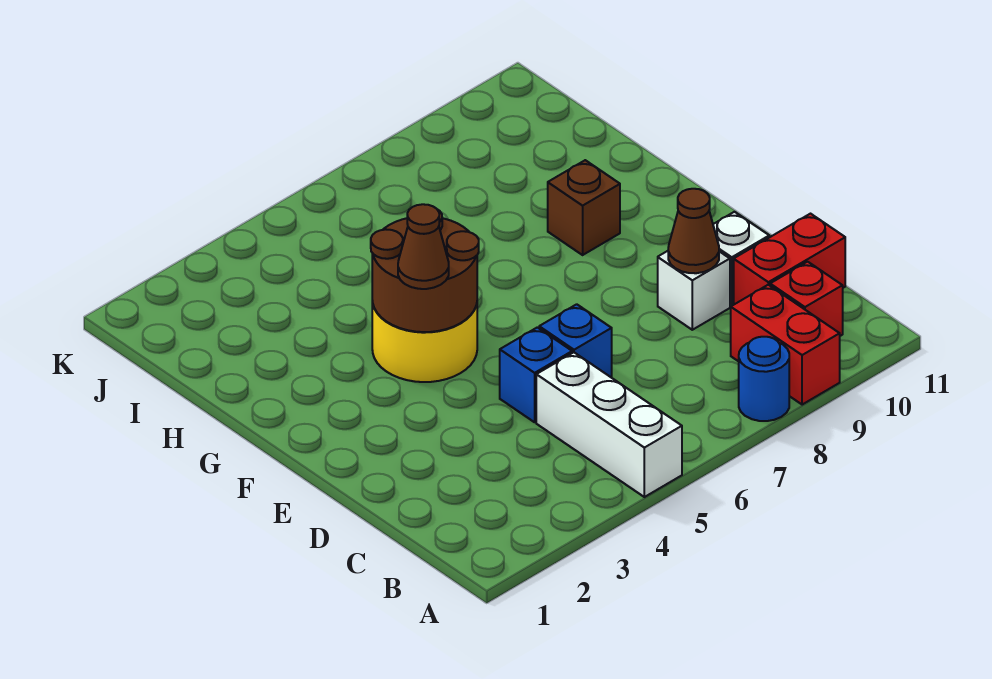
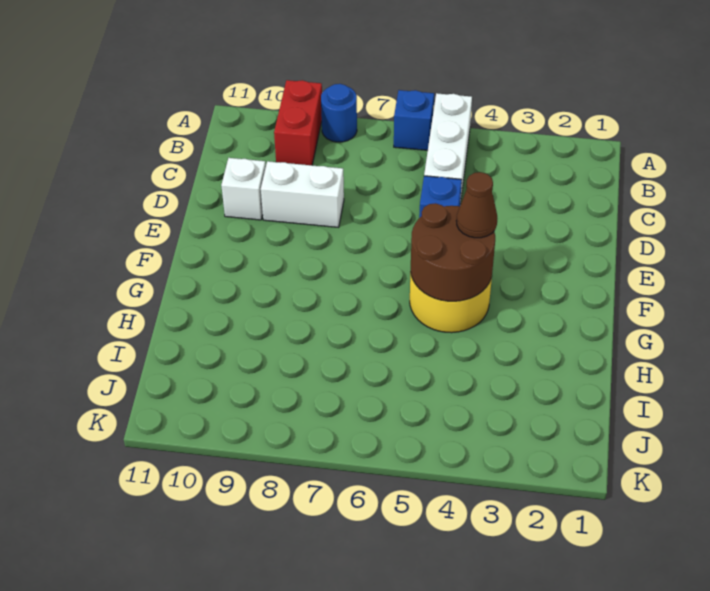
red brick B10 level 1 -> none
red brick C10:C11 level 1 -> none
blue brick D6 level 1 -> blue brick A6 level 1
white brick D9 level 1 -> white brick D8:D9 level 1
brown cone D9 level 2 -> none
brown brick G9 level 1 -> none

